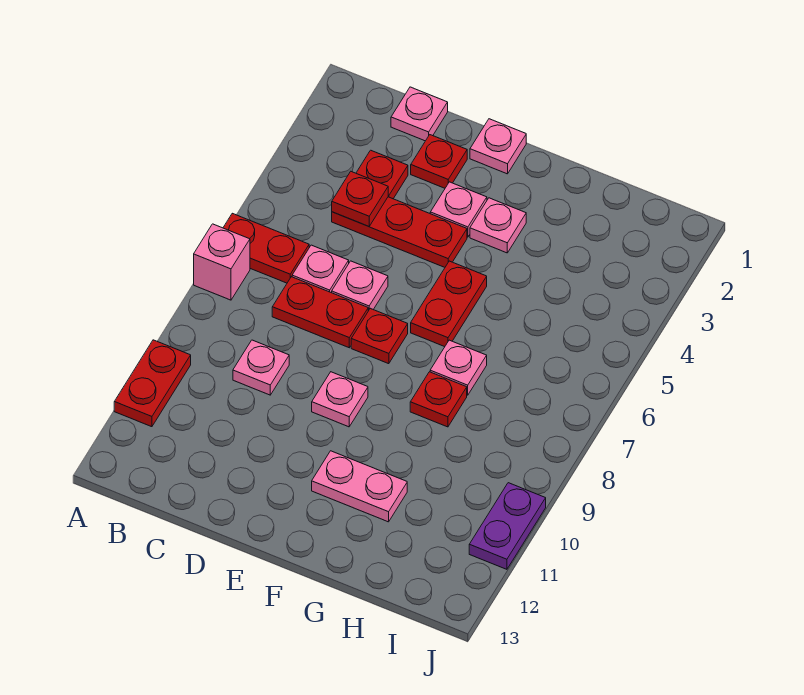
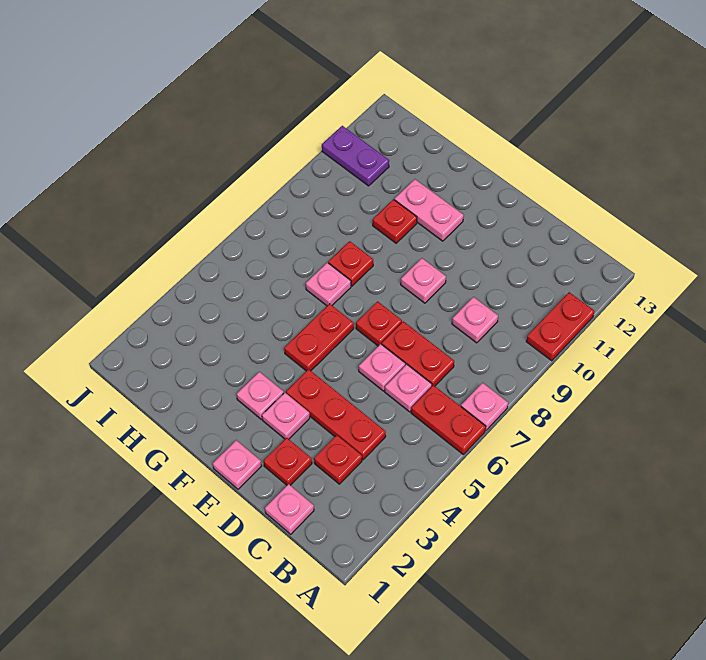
pink brick A7 level 1 -> pink plate A7 level 1
red plate C4 level 2 -> red plate G10 level 1
purple plate J10:J11 level 1 -> purple plate I11:J11 level 1

